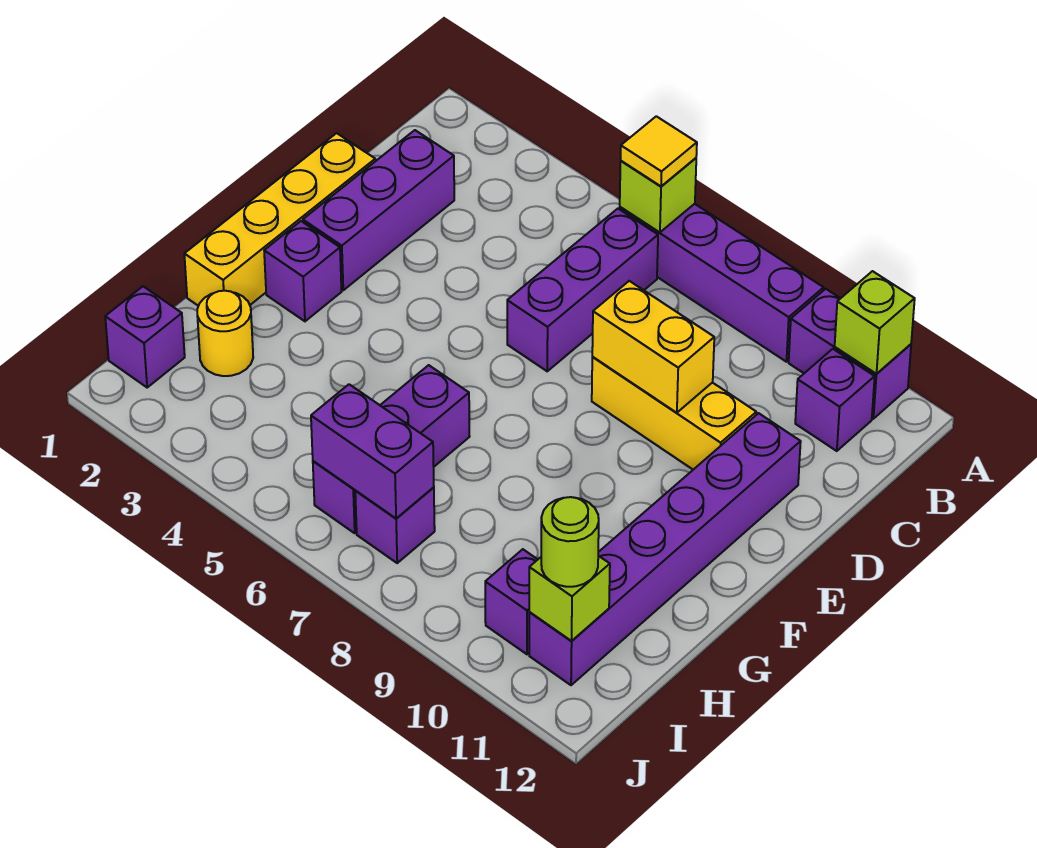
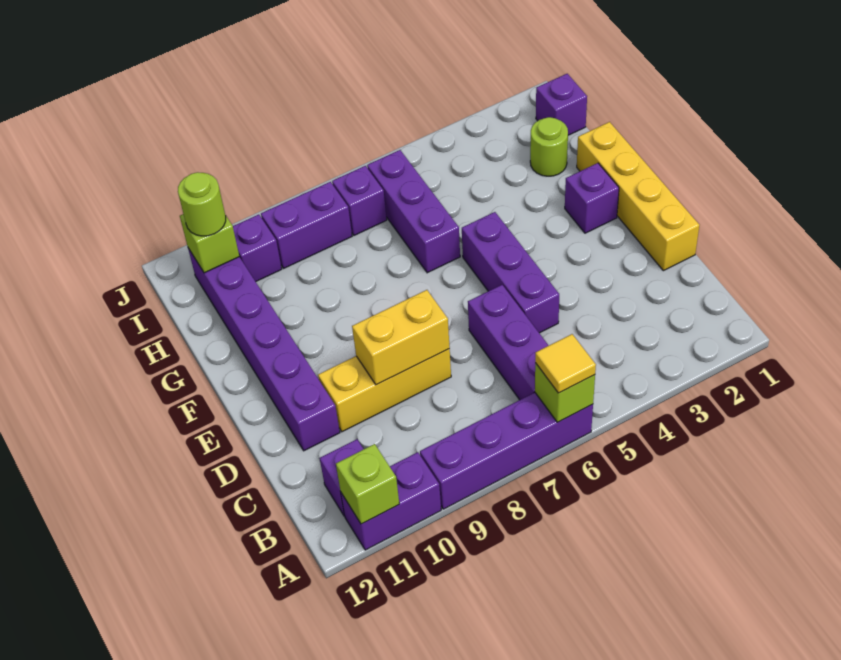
purple brick C2:E2 level 1 -> purple brick D5:F5 level 1
yellow round brick H2 level 1 -> lime round brick H2 level 1
purple brick I6:I7 level 2 -> purple brick I8:I9 level 1

